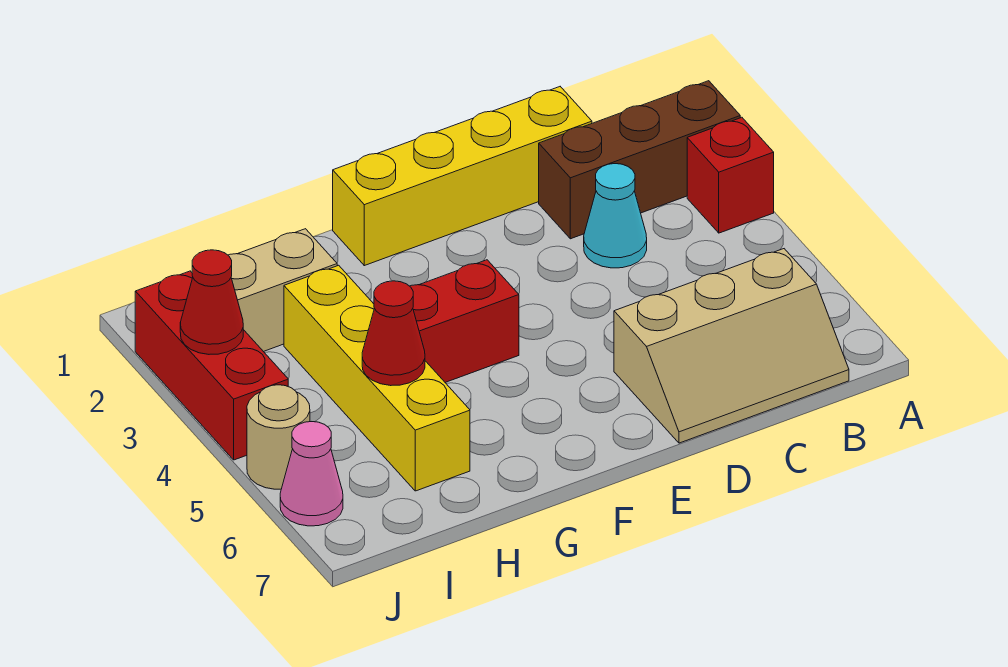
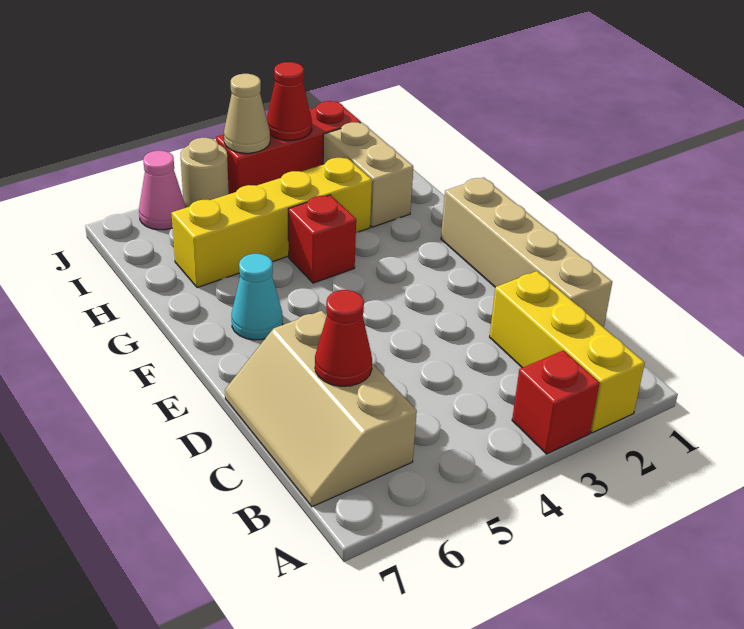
brown brick A2:C2 level 1 -> yellow brick A2:C2 level 1
yellow brick C1:F1 level 1 -> tan brick C1:F1 level 1
cyan cone C3 level 1 -> cyan cone F6 level 1
red brick F4:G4 level 1 -> red brick G4 level 1
red cone H5 level 2 -> red cone C6 level 2
none -> tan cone J4 level 2

